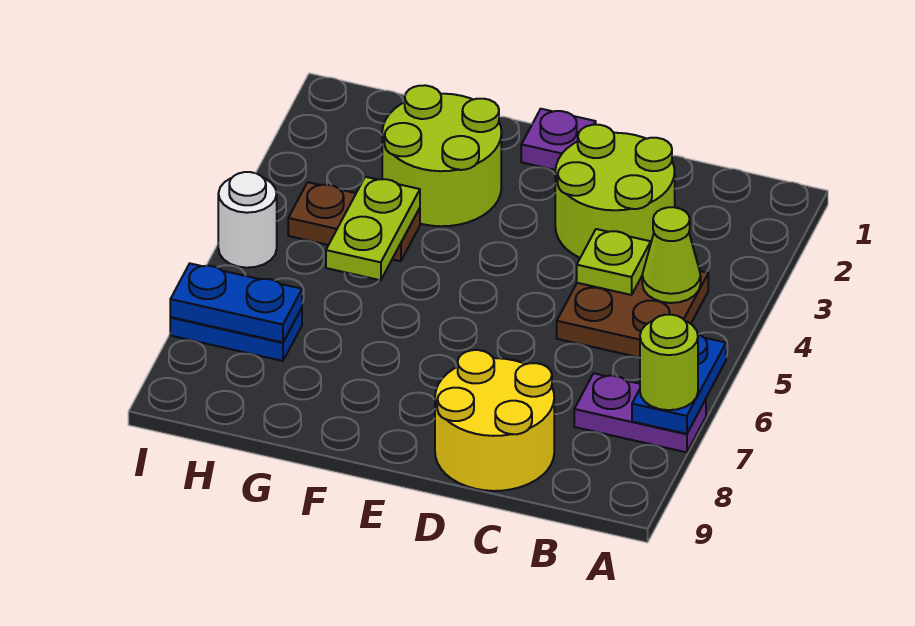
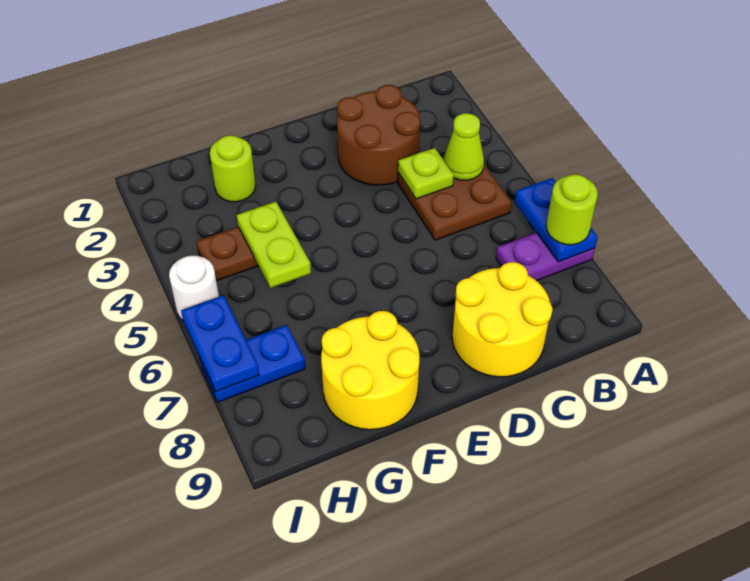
lime round brick C2:D3 level 1 -> brown round brick C2:D3 level 1
purple plate E1 level 1 -> none
lime round brick F2:G3 level 1 -> lime round brick G2 level 1
none -> yellow round brick F8:G9 level 1
blue plate H7:I7 level 2 -> blue plate I6:I7 level 2

